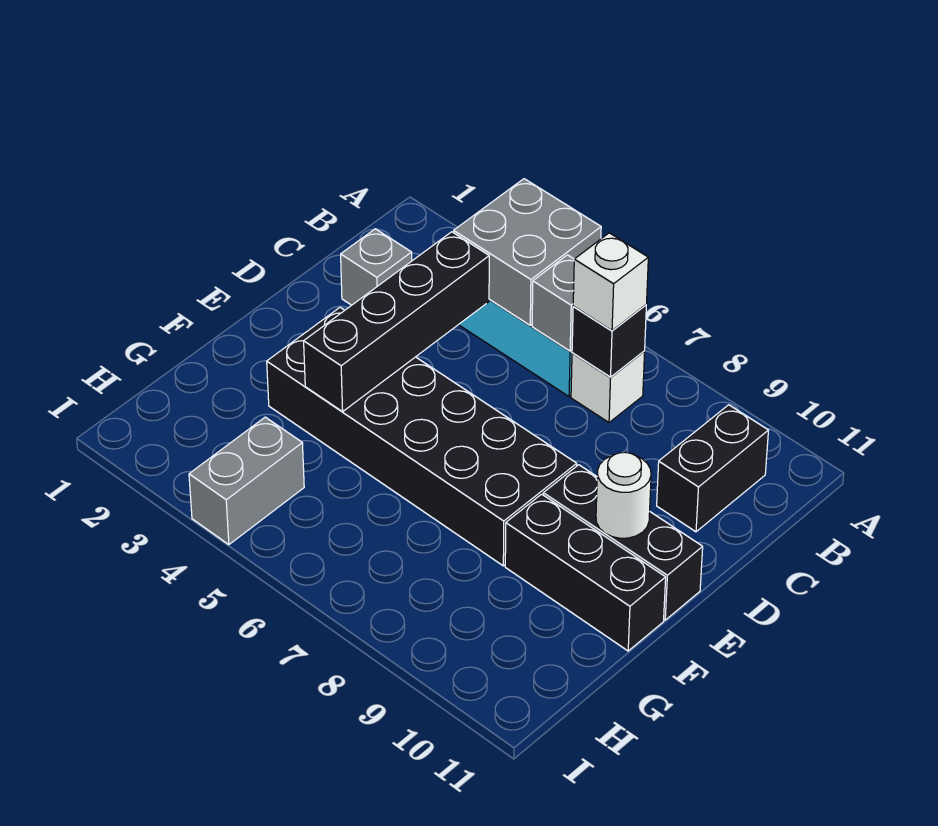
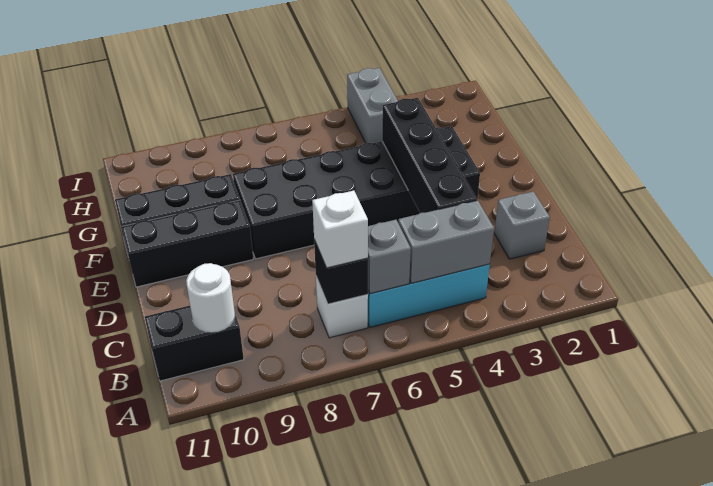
grey brick A4:B5 level 2 -> grey brick B4:B5 level 2
black brick B10:C10 level 1 -> black brick B10:B11 level 1
white round brick E10 level 2 -> white round brick B10 level 2

